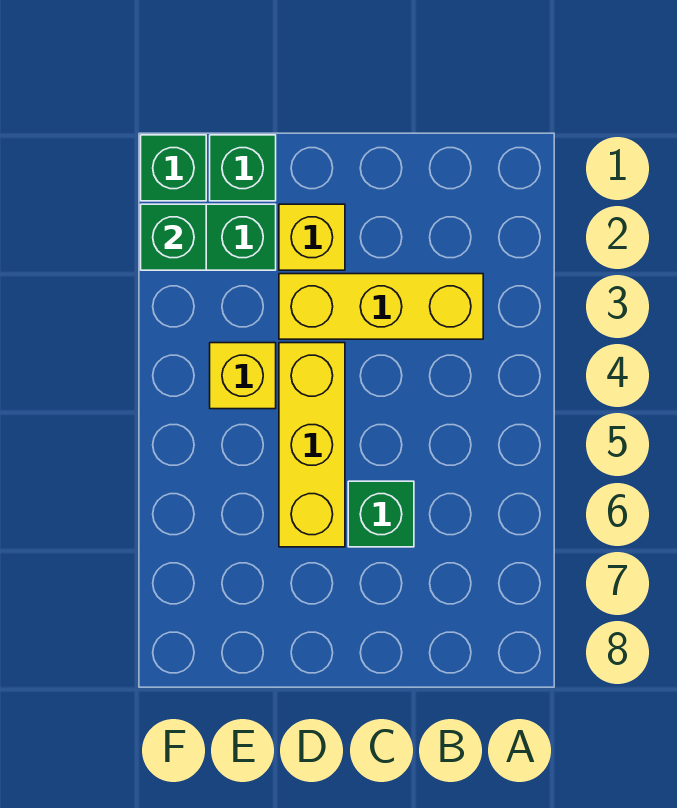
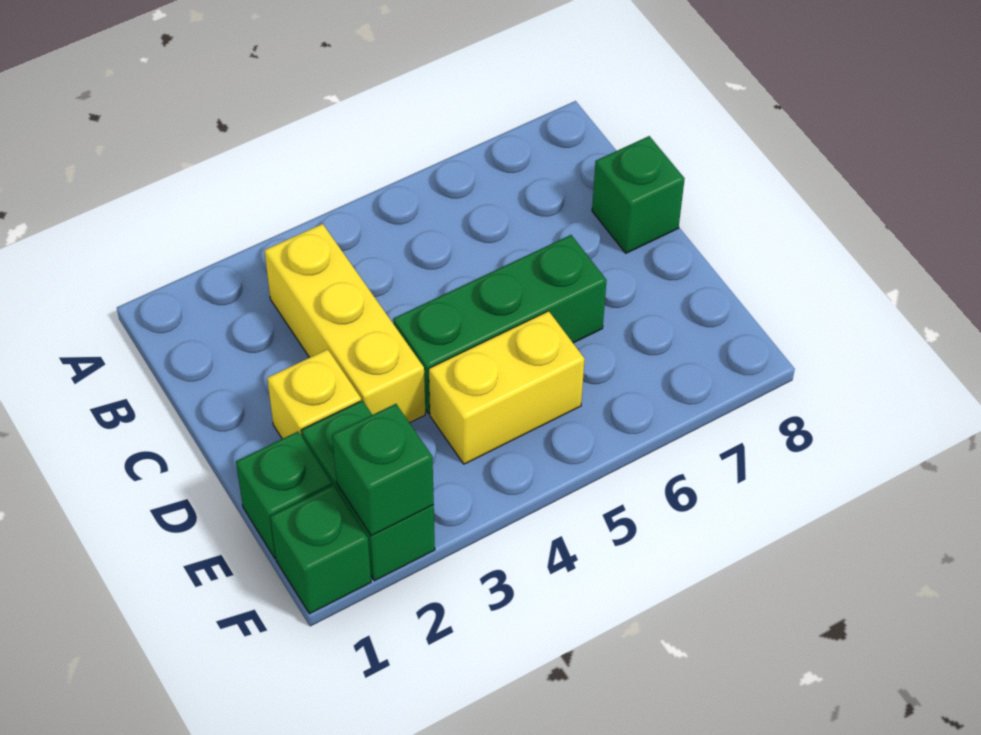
green brick C6 level 1 -> green brick C8 level 1
yellow brick D4:D6 level 1 -> green brick D4:D6 level 1
yellow brick E4 level 1 -> yellow brick E4:E5 level 1

